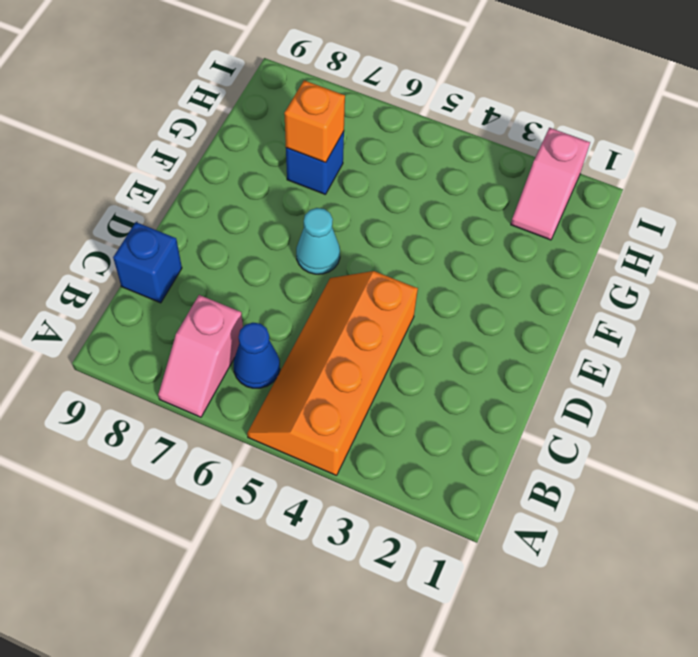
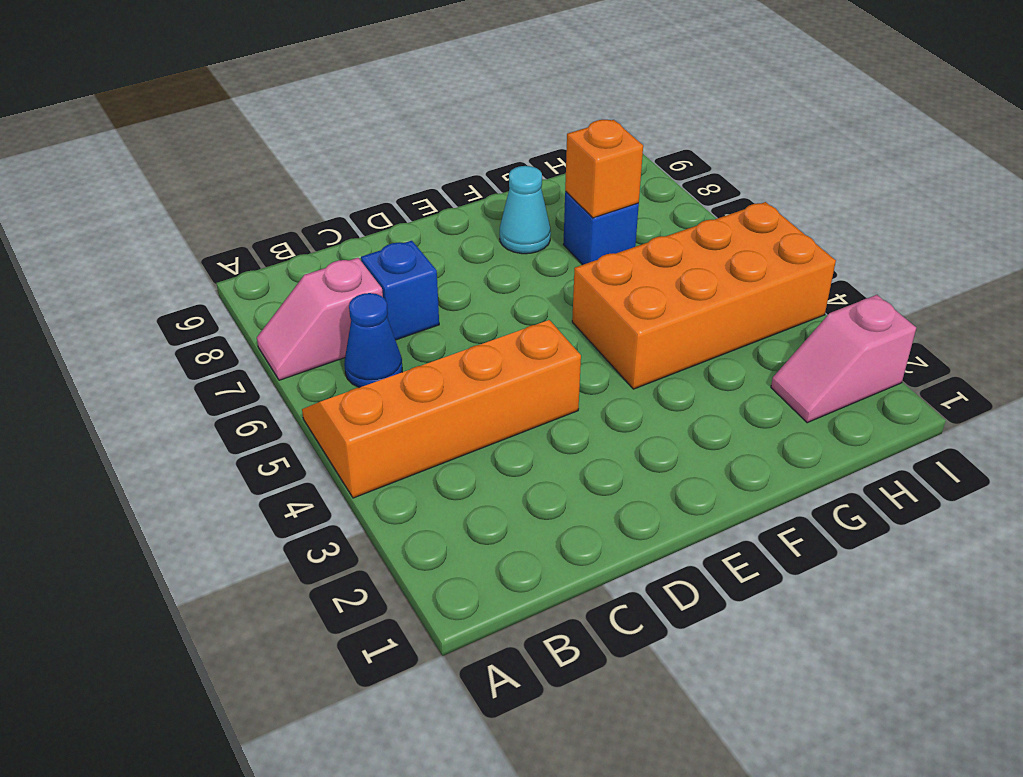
blue brick C9 level 1 -> blue brick C7 level 1
cyan cone E6 level 1 -> cyan cone F8 level 1
none -> orange brick F4:I5 level 1

